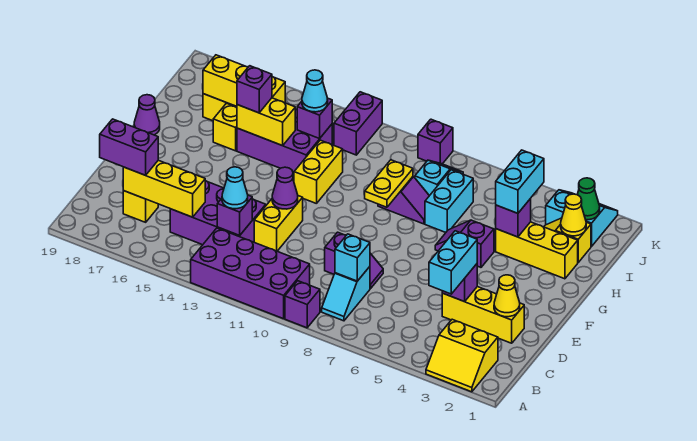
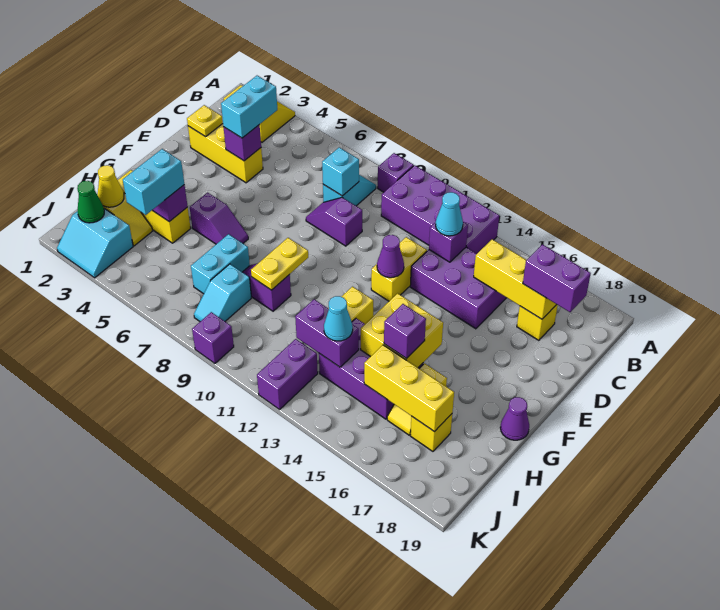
yellow cone D2 level 2 -> yellow plate D2 level 2
yellow brick H14:H15 level 2 -> yellow brick G14:H15 level 2
purple brick I13 level 2 -> purple brick I12:I13 level 2

